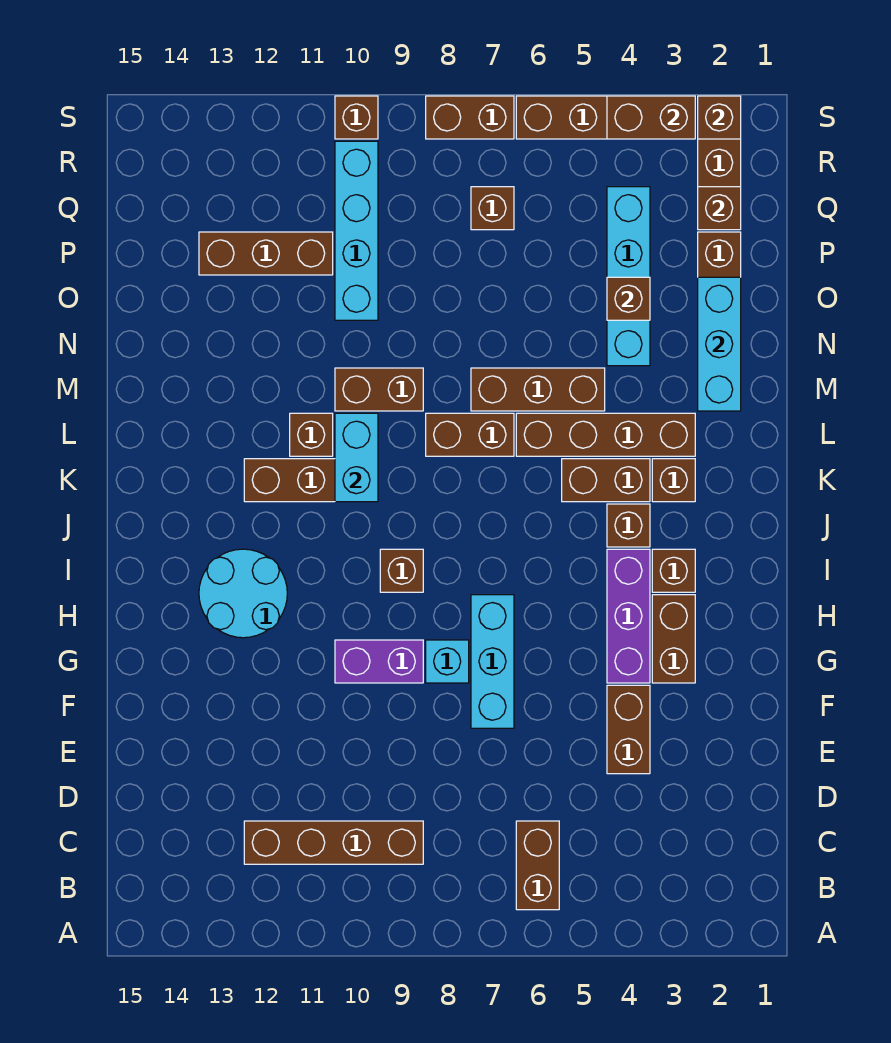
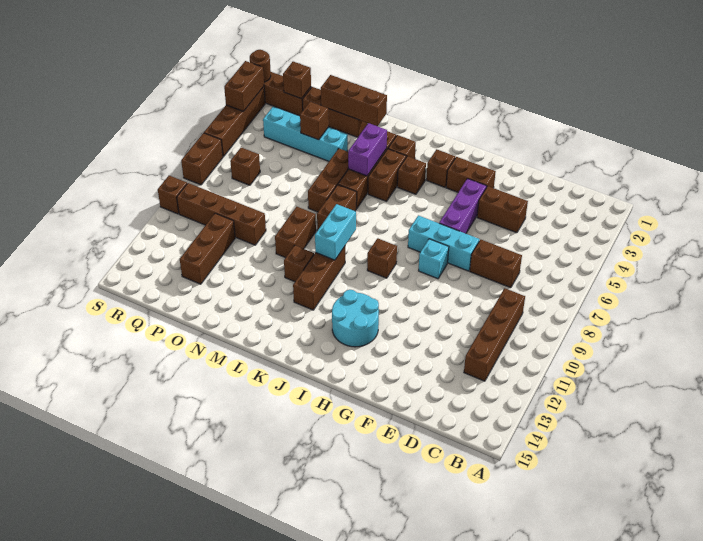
brown brick B6:C6 level 1 -> brown brick D7:E7 level 1
purple brick G4:I4 level 1 -> purple brick G4:G6 level 1
purple brick G9:G10 level 1 -> purple brick L4:L5 level 2
cyan brick K10:L10 level 2 -> cyan brick K9:K10 level 2
cyan brick M2:O2 level 2 -> brown brick M2:O2 level 2
cyan brick O10:R10 level 1 -> brown brick O10:R10 level 1
brown brick S2 level 2 -> brown round brick S2 level 2

